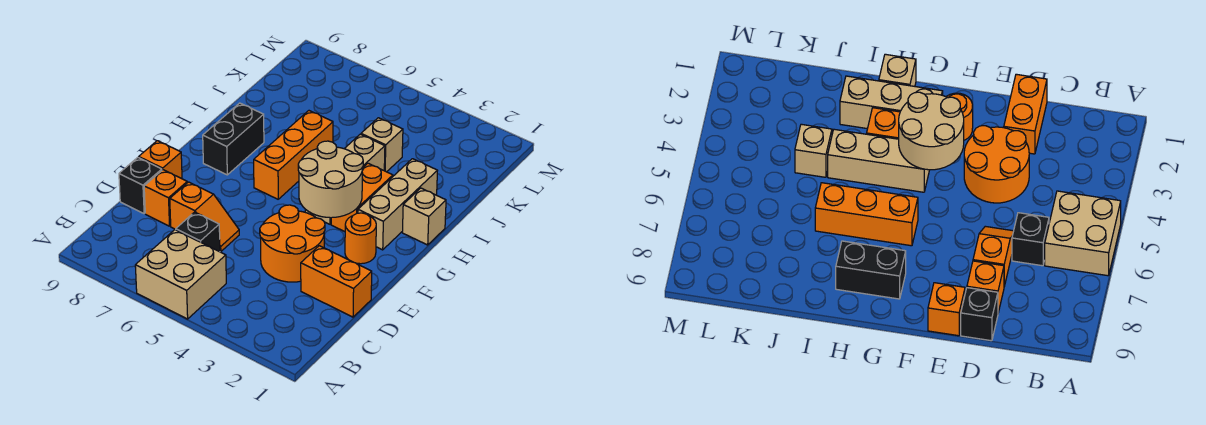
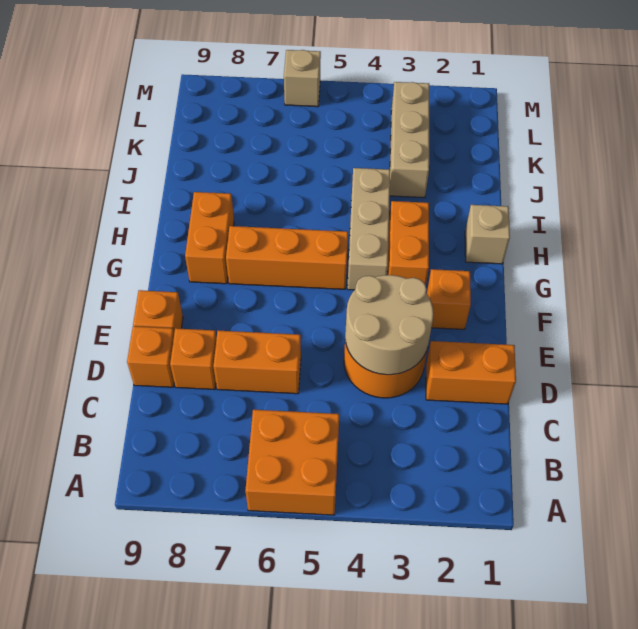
tan brick A5:B6 level 1 -> orange brick A5:B6 level 1
black brick C6 level 1 -> none
orange slope D6:D7 level 1 top 7 -> orange brick D6:D7 level 1
black brick D9 level 1 -> orange brick D9 level 1
orange round brick F2 level 1 -> orange brick F2 level 1
tan round brick F3:G4 level 2 -> tan round brick D3:E4 level 2
tan brick G2:I2 level 1 -> tan brick J3:L3 level 1
orange brick G6:I6 level 1 -> orange brick G5:G7 level 1
black brick G8:H8 level 1 -> orange brick G8:H8 level 1
tan brick J4 level 1 -> tan brick M6 level 1

